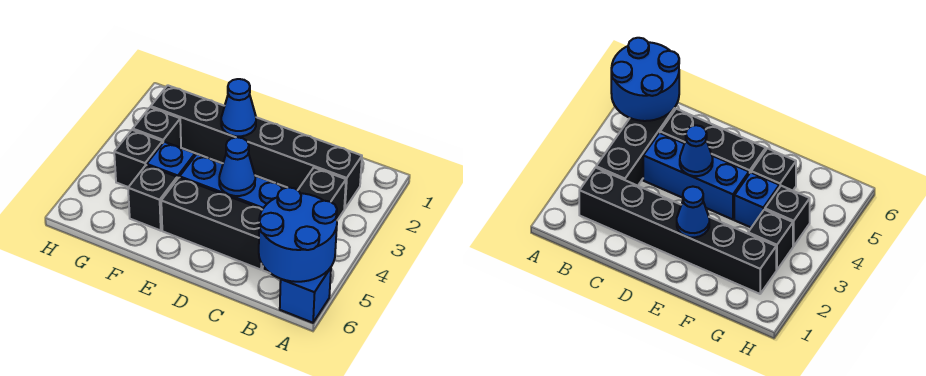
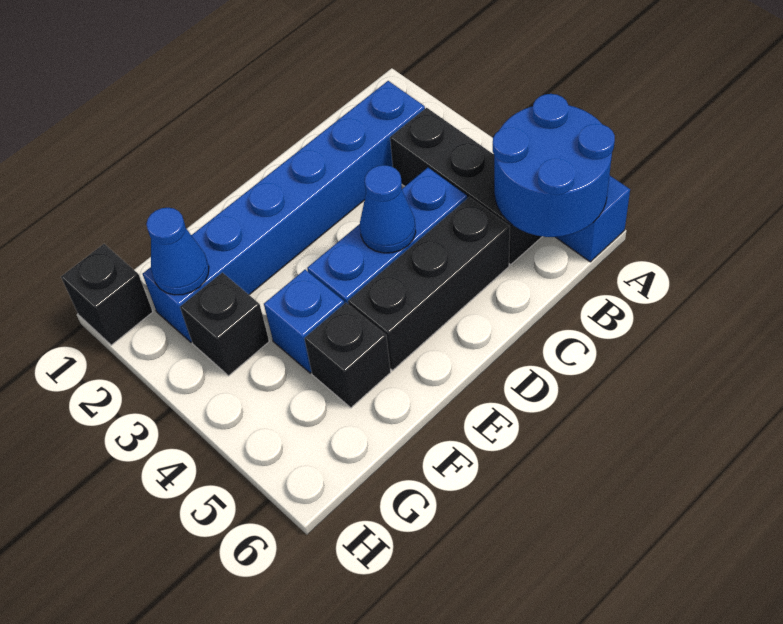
black brick B2:G2 level 1 -> blue brick B2:G2 level 1
blue cone E2 level 2 -> blue cone G2 level 2
black brick G4 level 1 -> black brick H1 level 1

